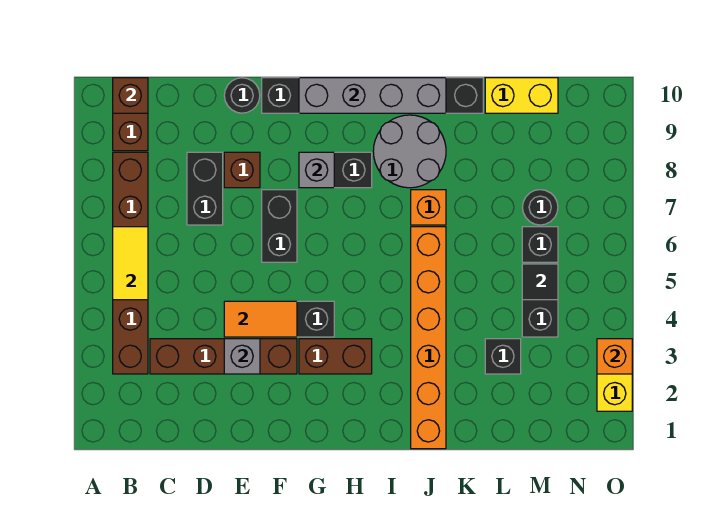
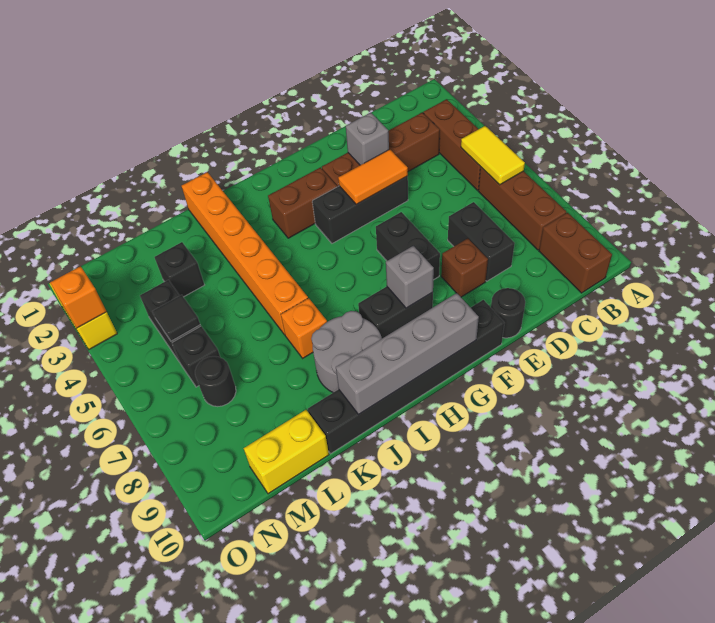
brown brick B10 level 2 -> none

